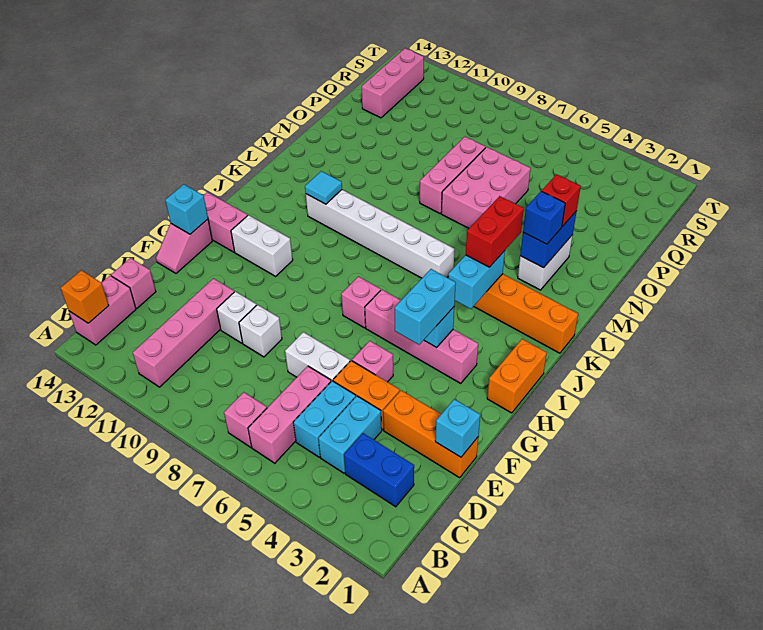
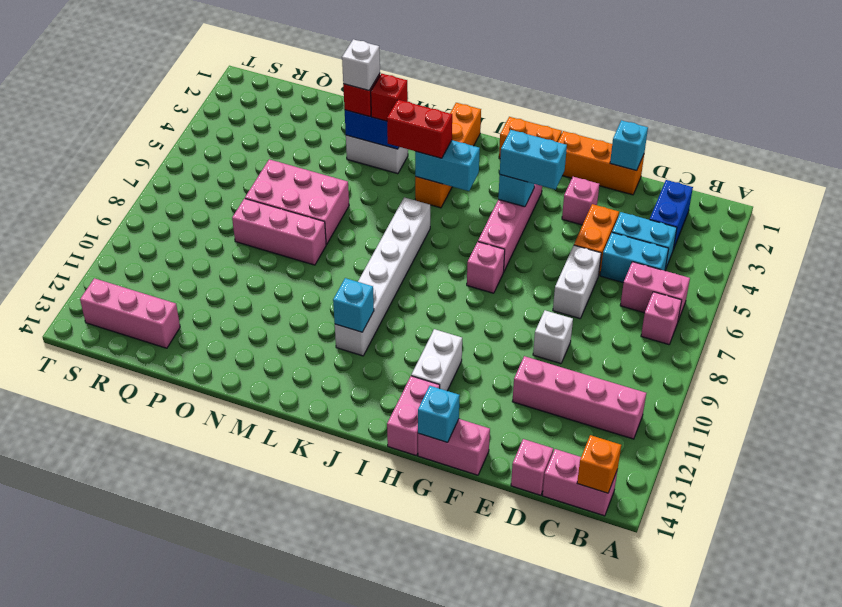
pink brick B6:D6 level 1 -> pink brick B6:C6 level 1
orange brick E1:E3 level 1 -> orange brick E1:G1 level 1
white brick E10 level 1 -> white brick N3 level 4
pink brick F5 level 1 -> pink brick F3 level 1
pink slope F14:G14 level 1 top G -> pink brick F14:G14 level 1
cyan tile K11 level 2 -> cyan brick K11 level 2
blue brick M3 level 3 -> red brick M3 level 3

